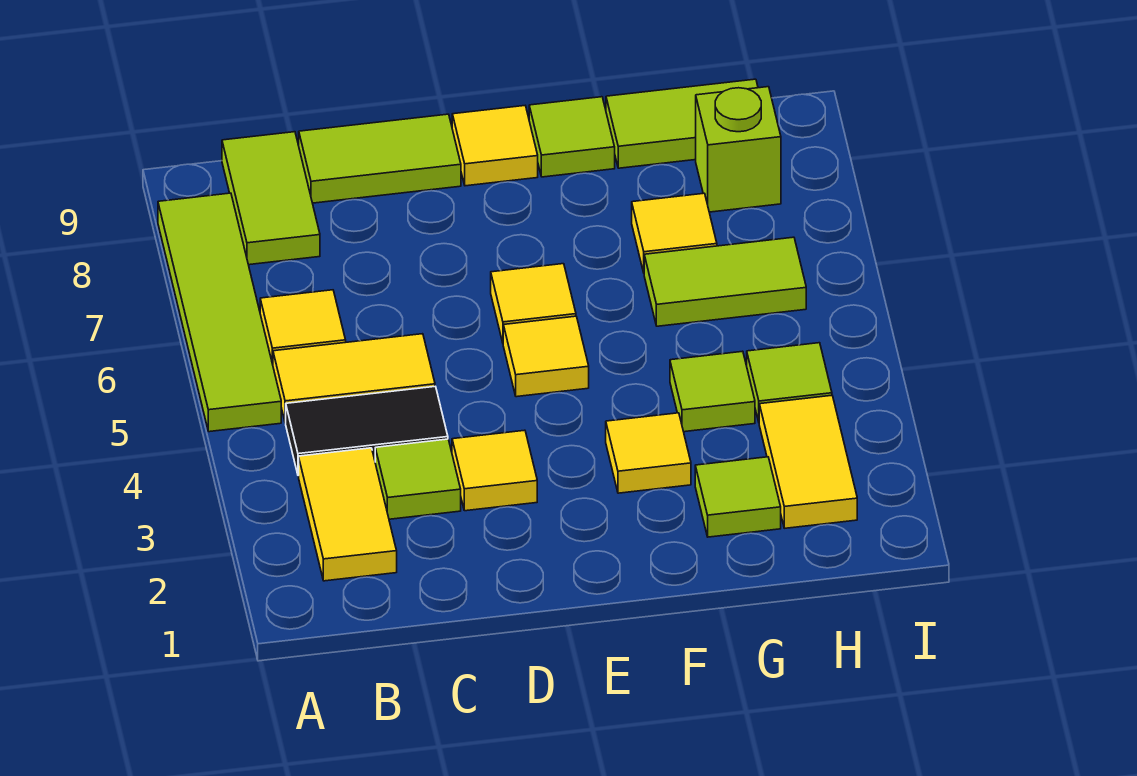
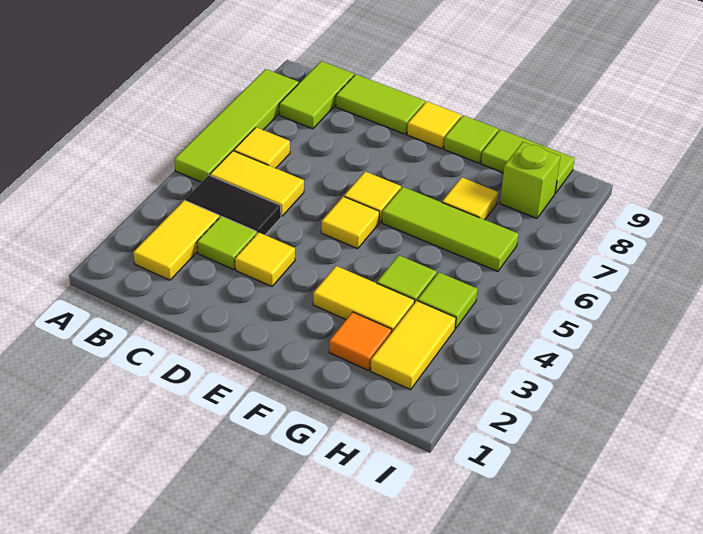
yellow tile F3 level 1 -> yellow tile F3:G3 level 1
lime tile G2 level 1 -> orange tile G2 level 1
lime tile G6:H6 level 1 -> lime tile F6:H6 level 1

